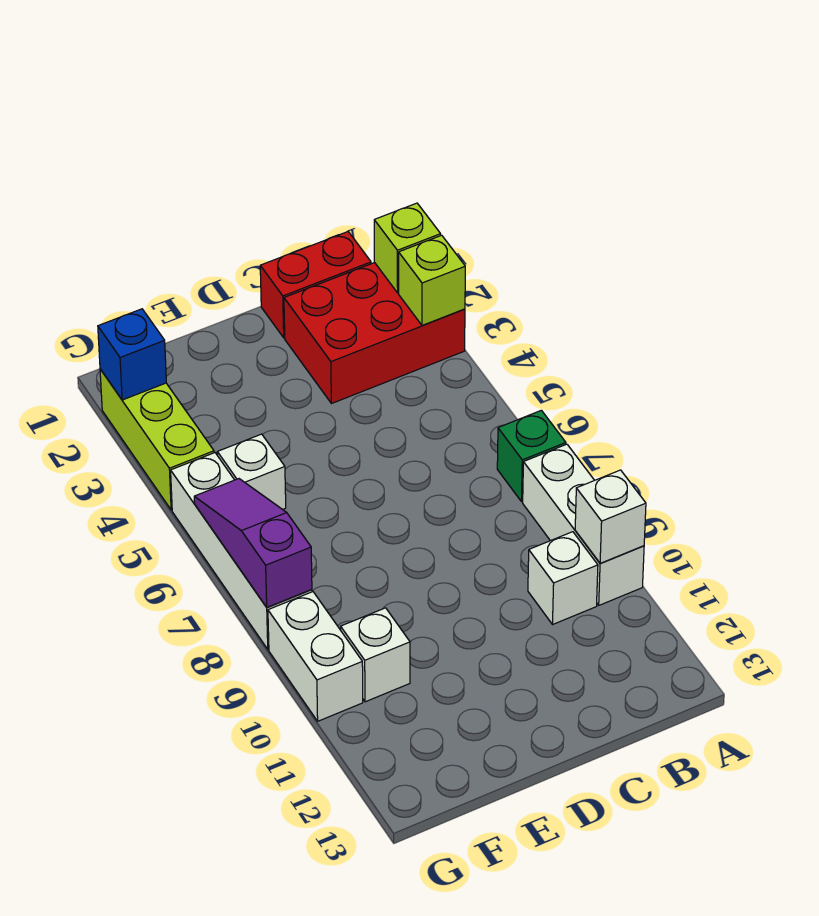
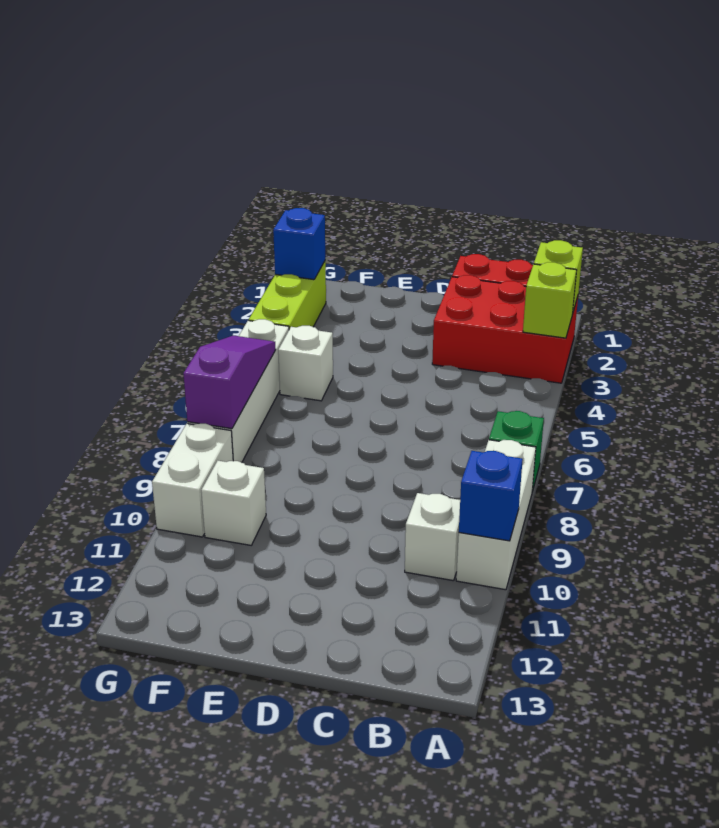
white brick A10 level 2 -> blue brick A10 level 2

